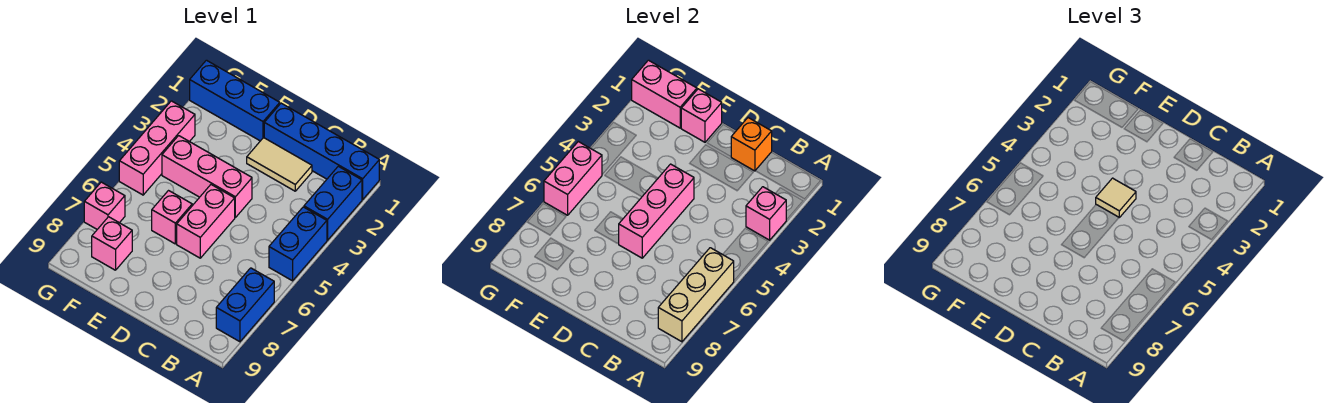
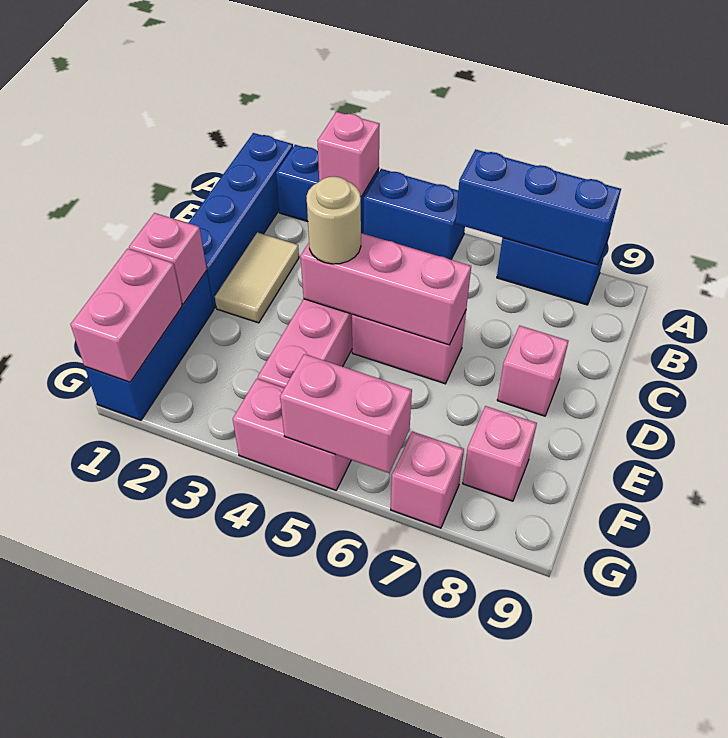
tan brick A6:A8 level 2 -> blue brick A6:A8 level 2
orange brick C1 level 2 -> none
tan tile D4 level 3 -> tan round brick D4 level 3
pink brick E6 level 1 -> pink brick D8 level 1
pink brick G3:G5 level 1 -> pink brick G4:G5 level 1

